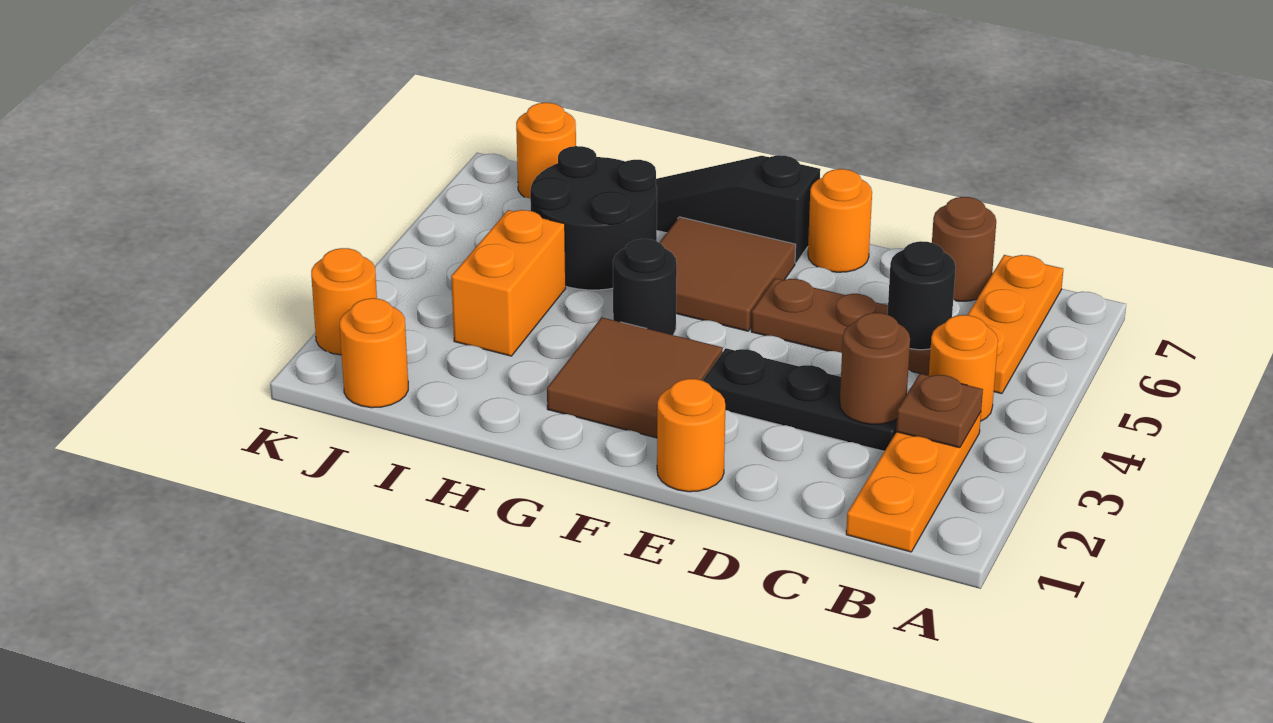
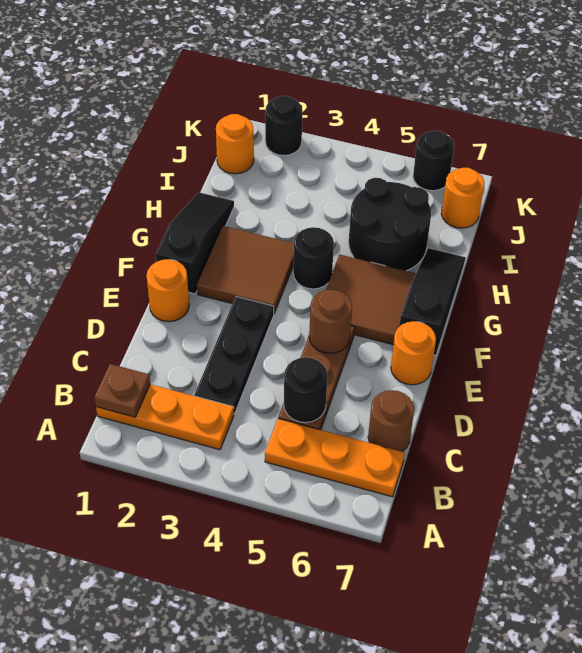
brown plate B3 level 2 -> brown plate B1 level 2
orange round brick B4 level 1 -> none
brown round brick C3 level 2 -> brown round brick E5 level 2
none -> black slope F1:H1 level 1 top F
orange brick I3:I4 level 1 -> none
orange round brick K2 level 1 -> black round brick K2 level 1
none -> black round brick K6 level 1

